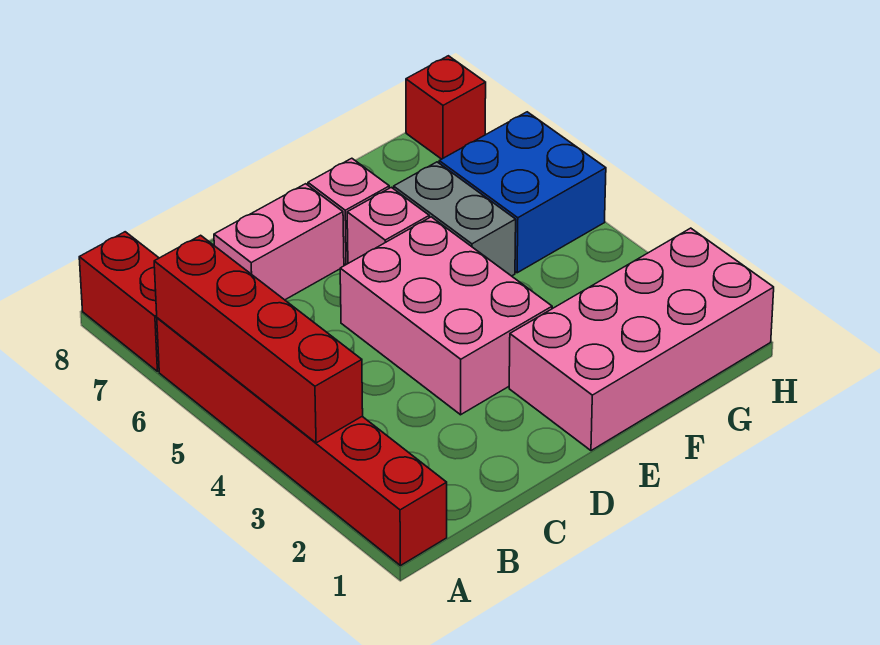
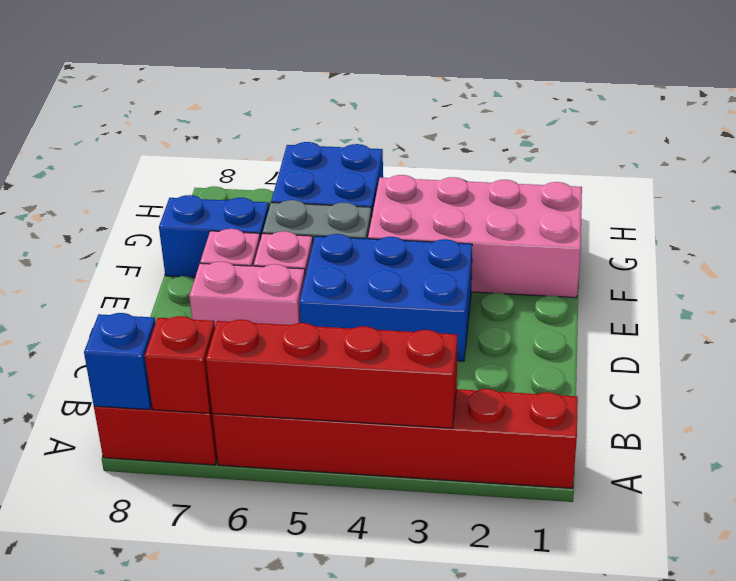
none -> blue brick A8 level 2
pink brick C7:D7 level 1 -> pink brick D6:D7 level 1
pink brick D3:E5 level 1 -> blue brick D3:E5 level 1
pink brick E1:H2 level 1 -> pink brick F1:G4 level 1
none -> blue brick F7:F8 level 1
red brick H8 level 1 -> red brick A7 level 2

